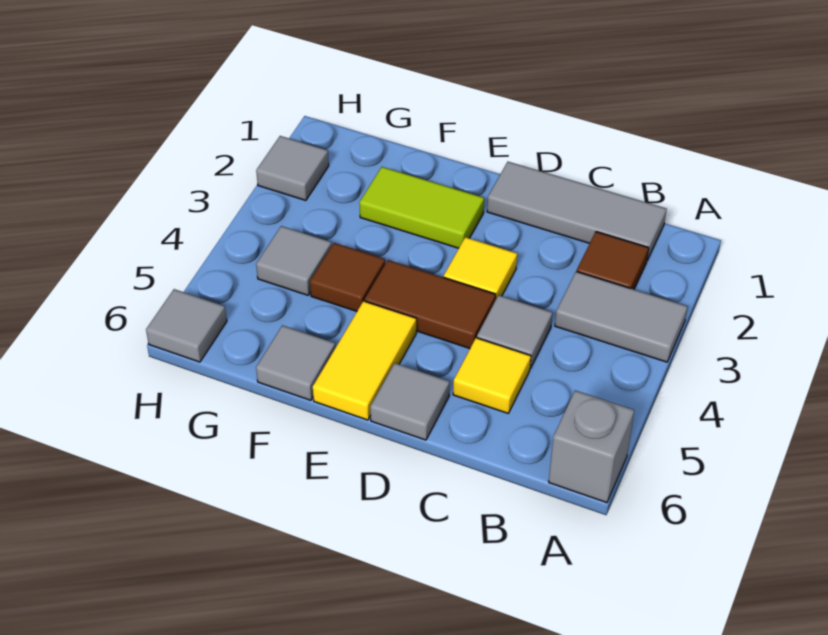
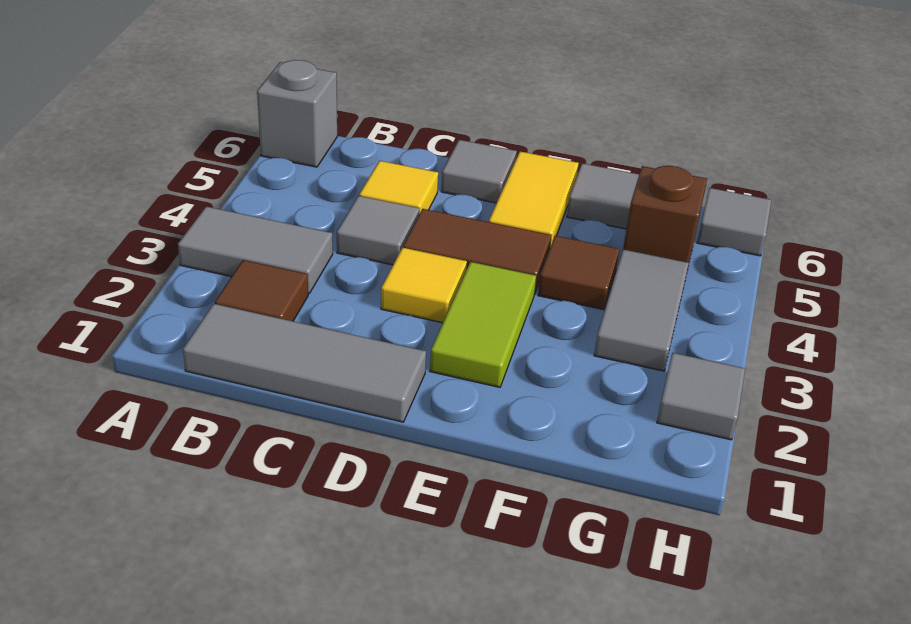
lime tile E2:F2 level 1 -> lime tile E2:E3 level 1
grey tile G4 level 1 -> grey tile G3:G4 level 1
none -> brown brick G5 level 1

